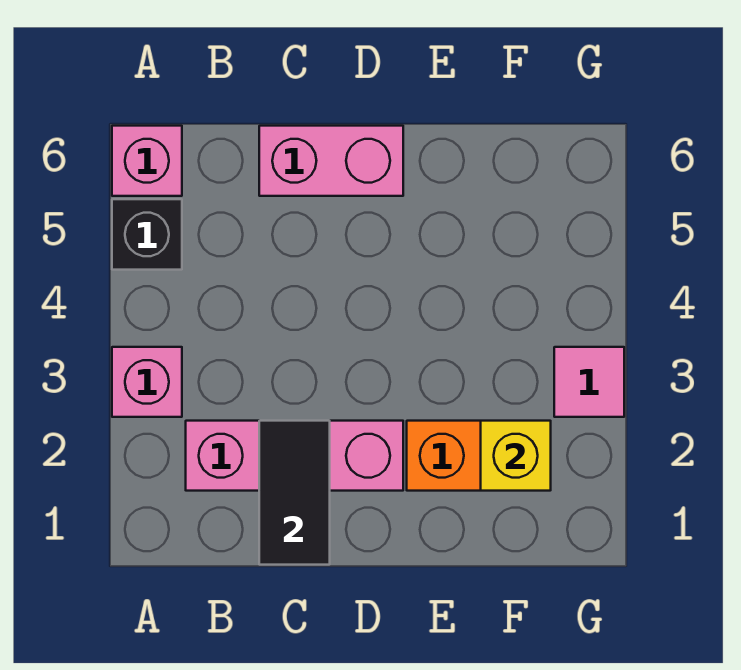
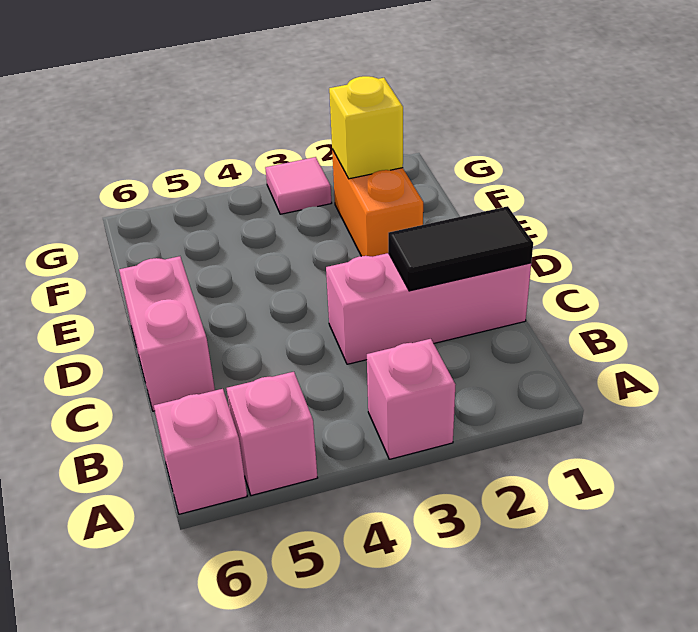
black brick A5 level 1 -> pink brick A5 level 1
pink brick B2:D2 level 1 -> pink brick C1:C3 level 1

